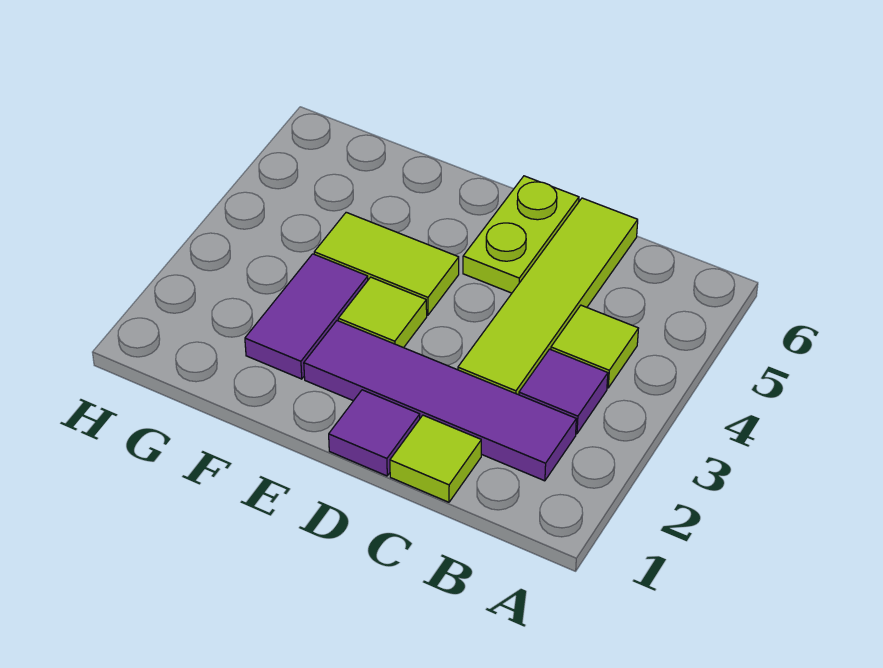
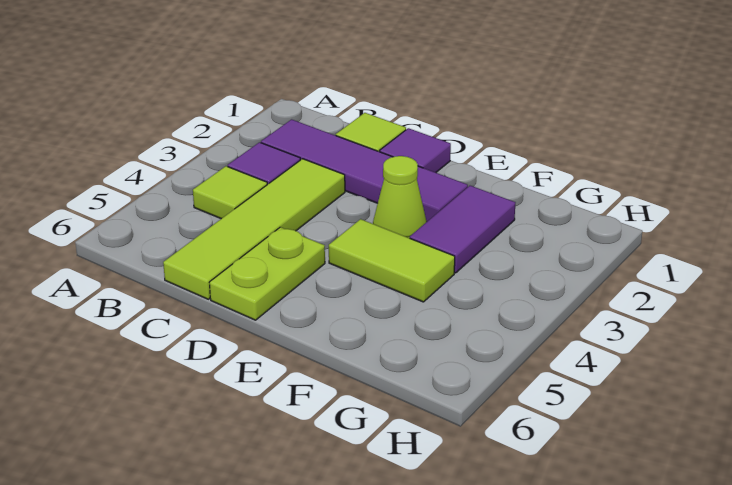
lime tile E3 level 1 -> lime cone E3 level 1

